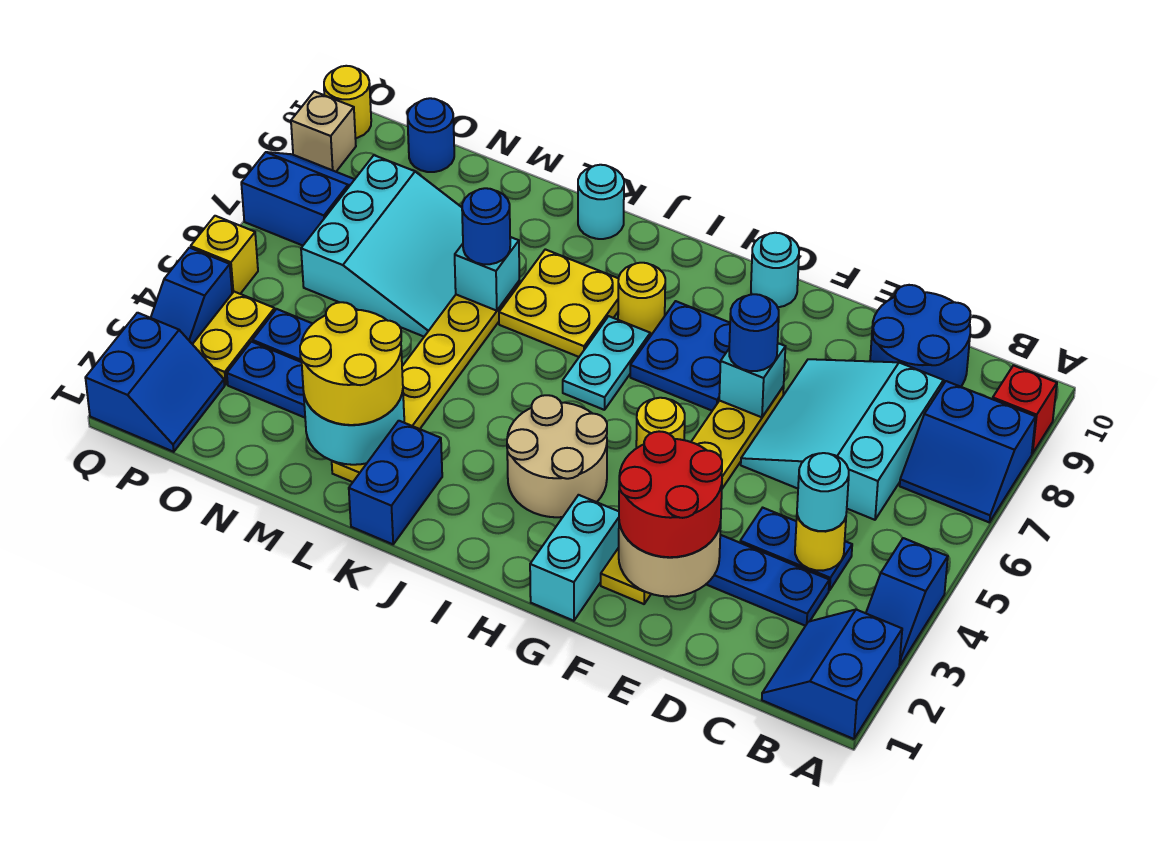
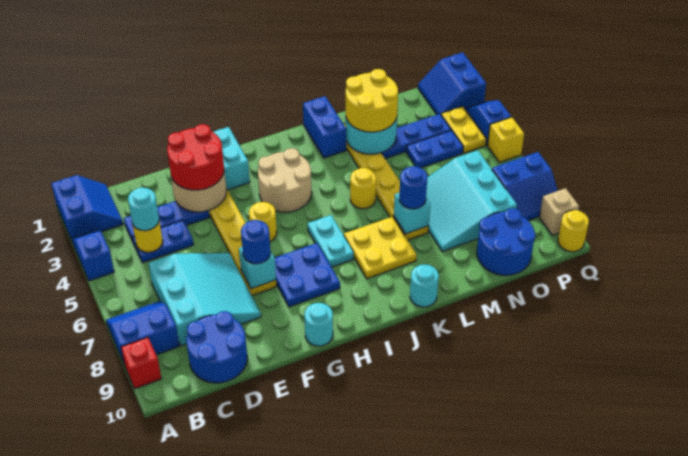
yellow round brick I8 level 1 -> yellow round brick K5 level 1
blue round brick O10 level 1 -> blue round brick N9:O10 level 1

